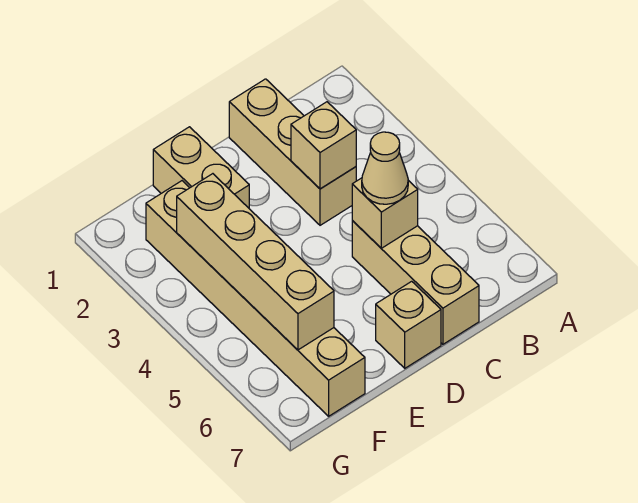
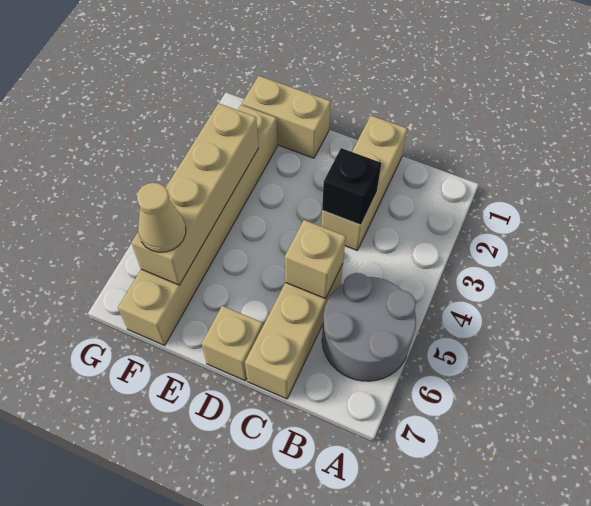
none -> grey round brick A5:B6 level 1
tan brick C3 level 2 -> black brick C3 level 2
tan cone C5 level 3 -> tan cone F6 level 3
tan brick E1:E2 level 1 -> tan brick E1:F1 level 1

